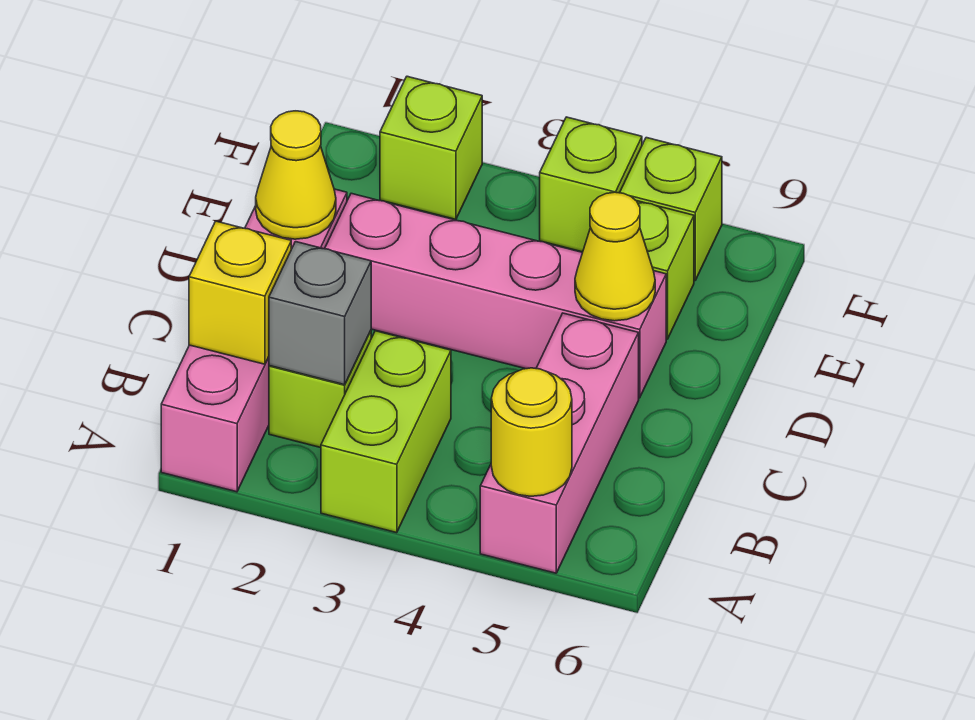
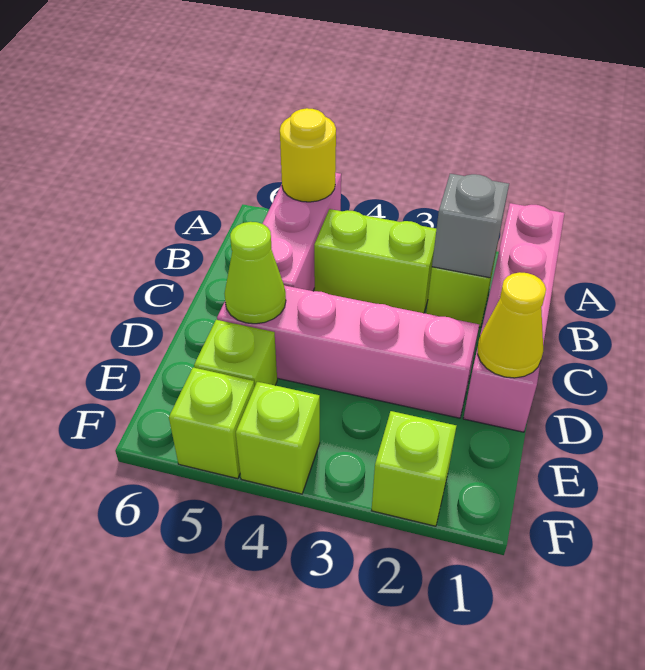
lime brick A3:B3 level 1 -> lime brick B3:B4 level 1
yellow brick B1 level 2 -> none
yellow cone D5 level 2 -> lime cone D5 level 2

